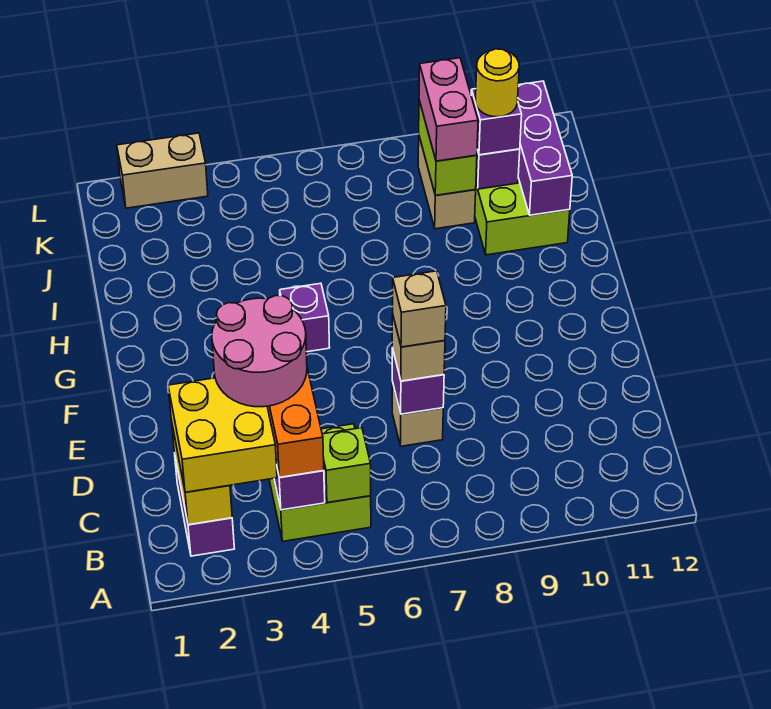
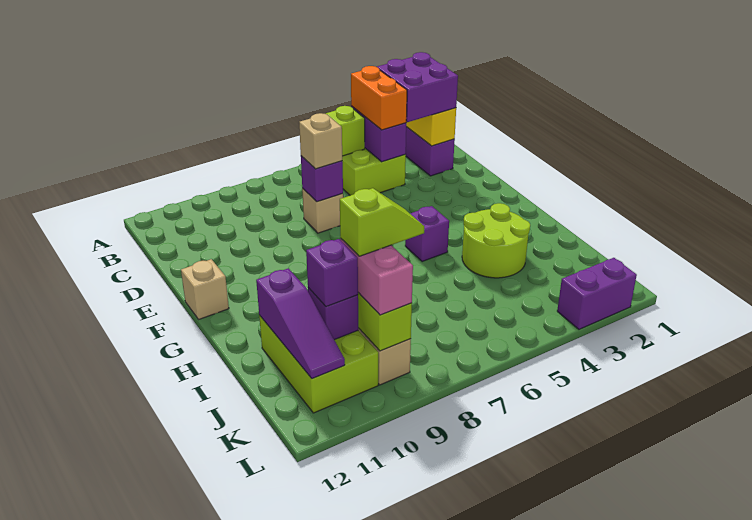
yellow brick B2:C3 level 3 -> purple brick B2:C3 level 3
pink round brick C3:D4 level 4 -> none
tan brick D7 level 4 -> tan brick F12 level 1
none -> lime round brick H3:I4 level 1
purple brick I11:K11 level 2 -> purple slope I11:K11 level 2 top I
none -> lime slope J8:J9 level 4 top 9
yellow round brick J10 level 4 -> none
tan brick L2:L3 level 1 -> purple brick L2:L3 level 1

